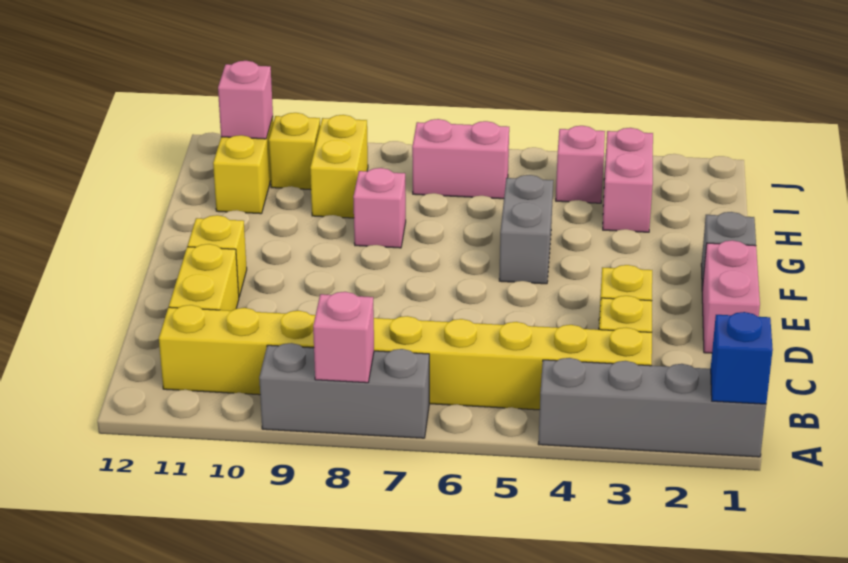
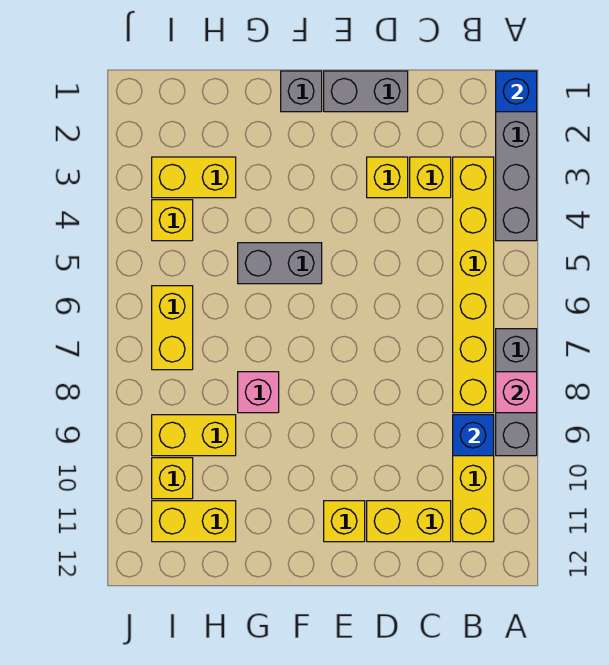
none -> blue brick B9 level 2
pink brick D1:E1 level 1 -> grey brick D1:E1 level 1
pink brick H3:I3 level 1 -> yellow brick H3:I3 level 1
pink brick I4 level 1 -> yellow brick I4 level 1
pink brick I6:I7 level 1 -> yellow brick I6:I7 level 1
pink brick I11 level 2 -> none

